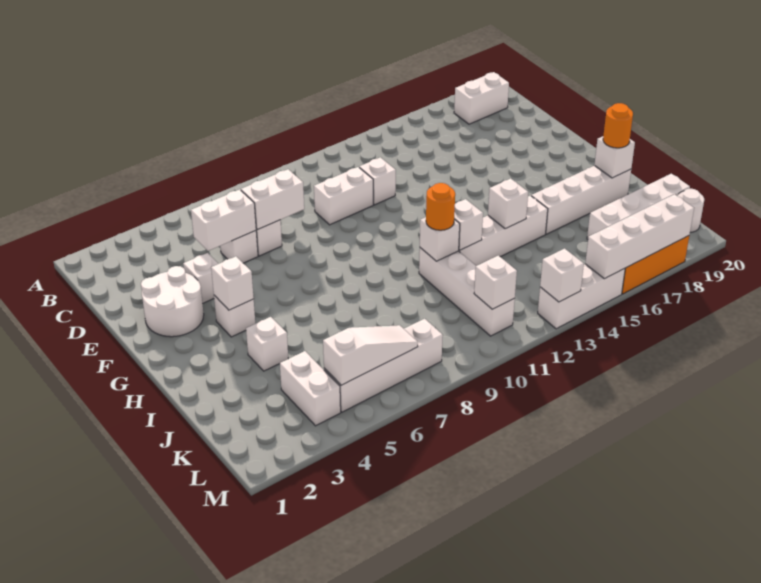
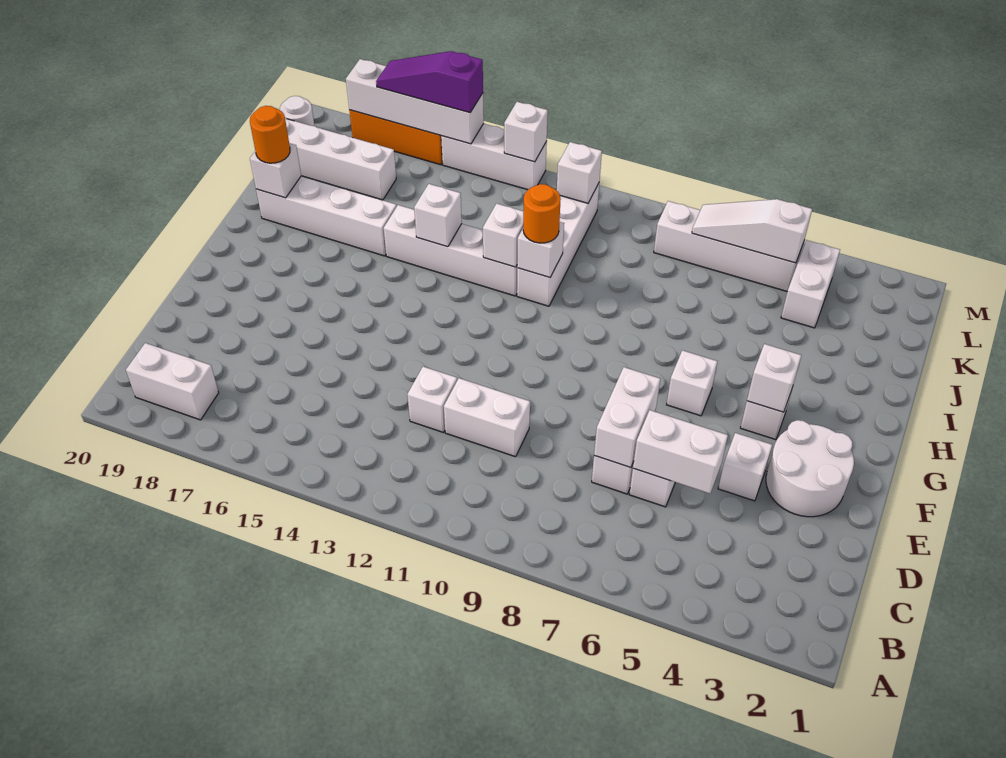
white brick D7:D8 level 2 -> white brick D7:E7 level 2
white brick I4 level 1 -> white brick G6 level 1
none -> purple slope M15:M17 level 3 top 15

